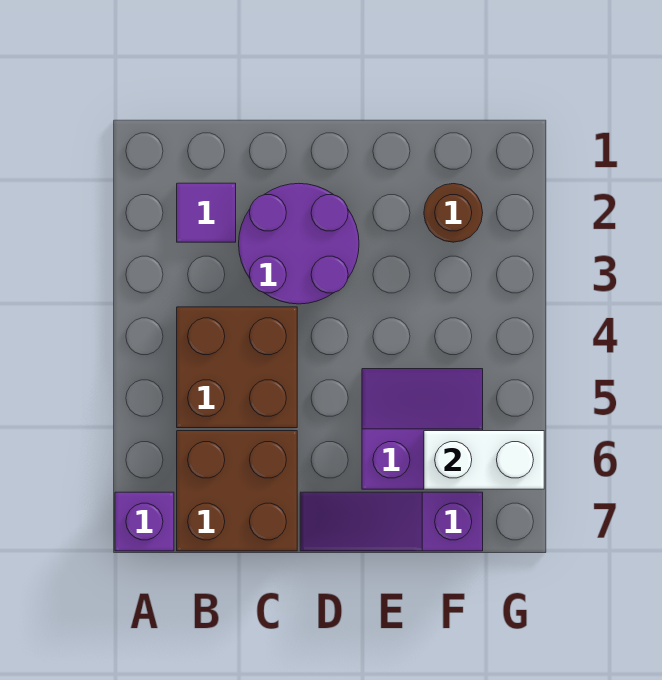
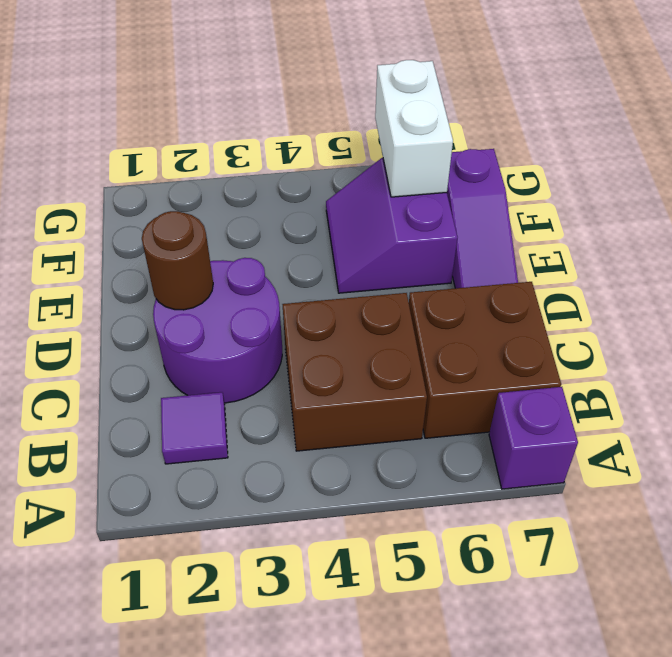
brown round brick F2 level 1 -> brown round brick D2 level 2

